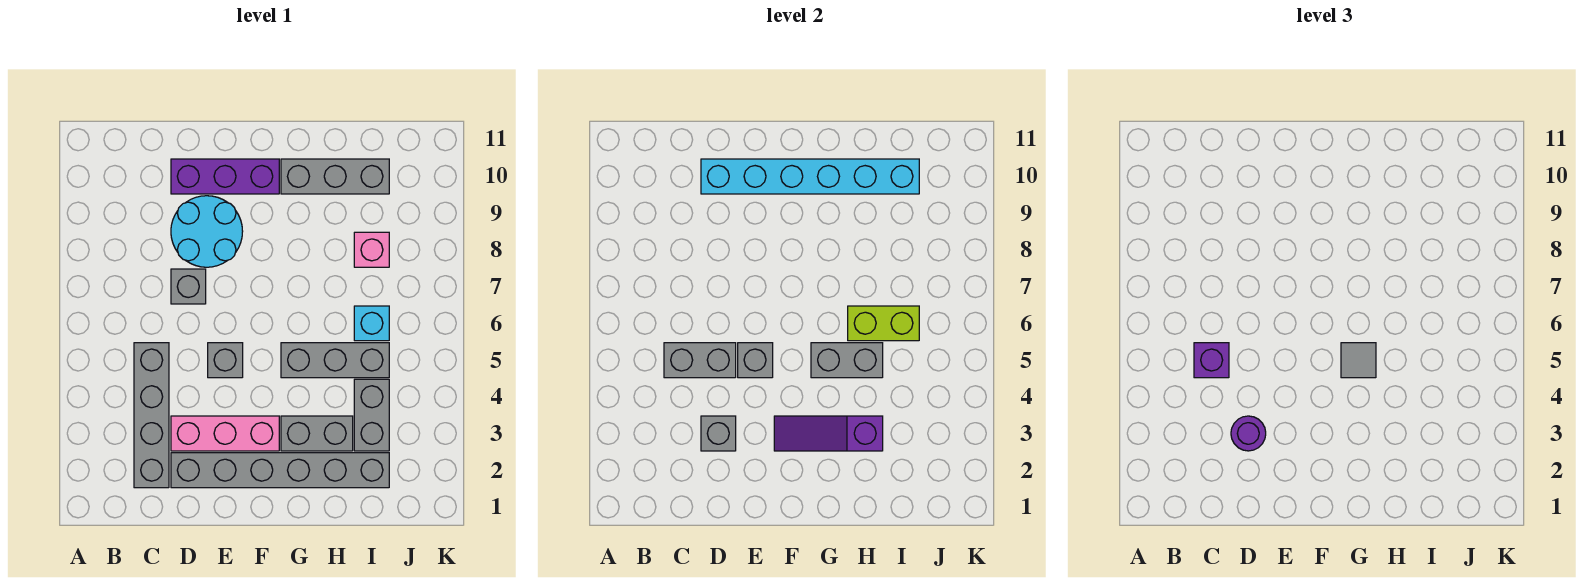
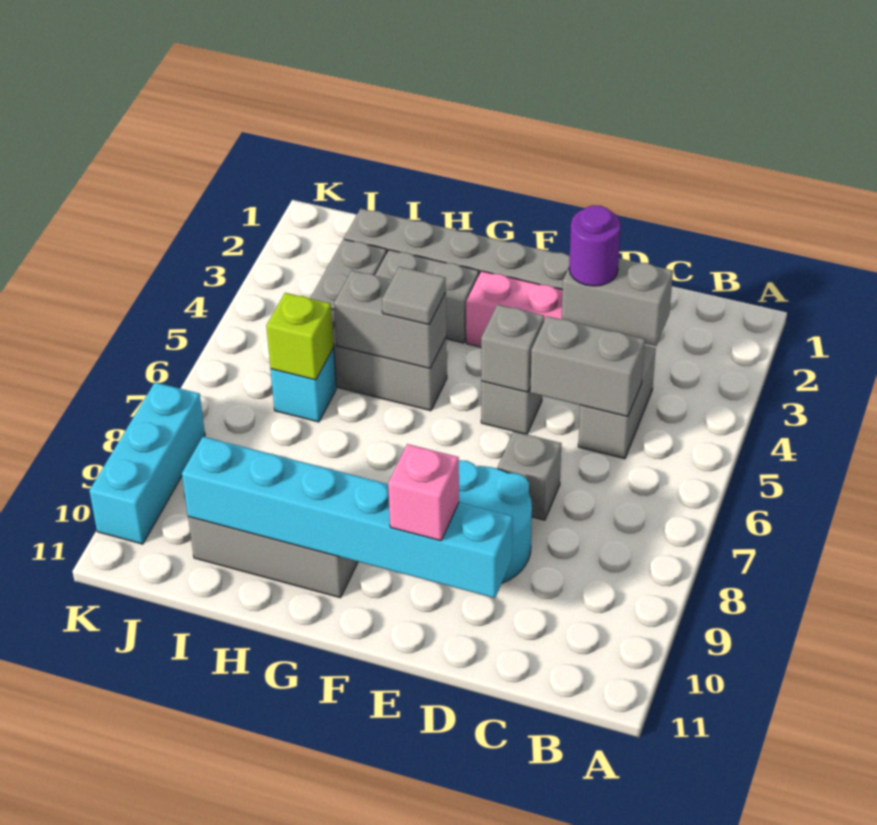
grey brick C2:C5 level 1 -> grey brick C4:C5 level 1
purple brick C5 level 3 -> none
grey brick D3 level 2 -> grey brick C3:D3 level 2
purple brick D10:F10 level 1 -> none
purple slope F3:H3 level 2 top H -> none
lime brick H6:I6 level 2 -> lime brick I6 level 2
pink brick I8 level 1 -> pink brick E10 level 3
none -> cyan brick K8:K10 level 1

